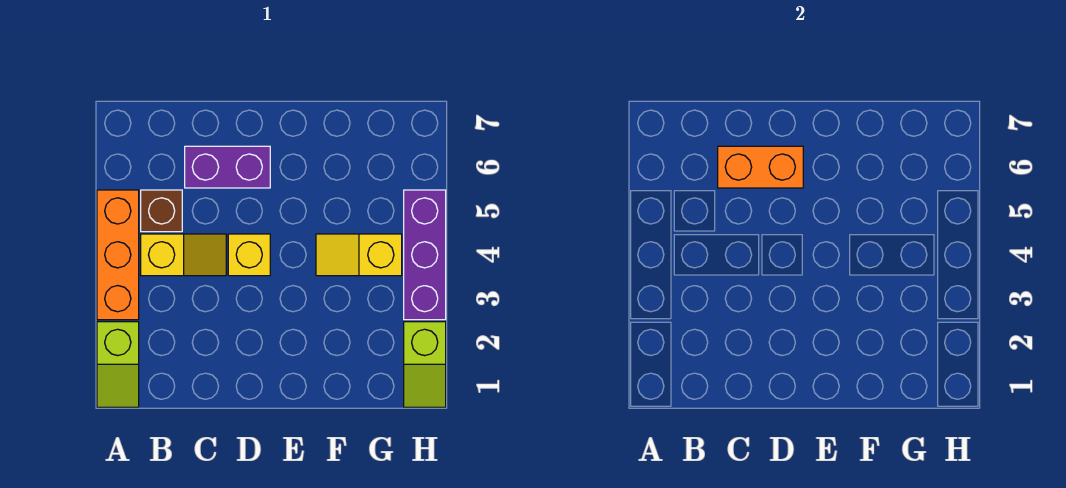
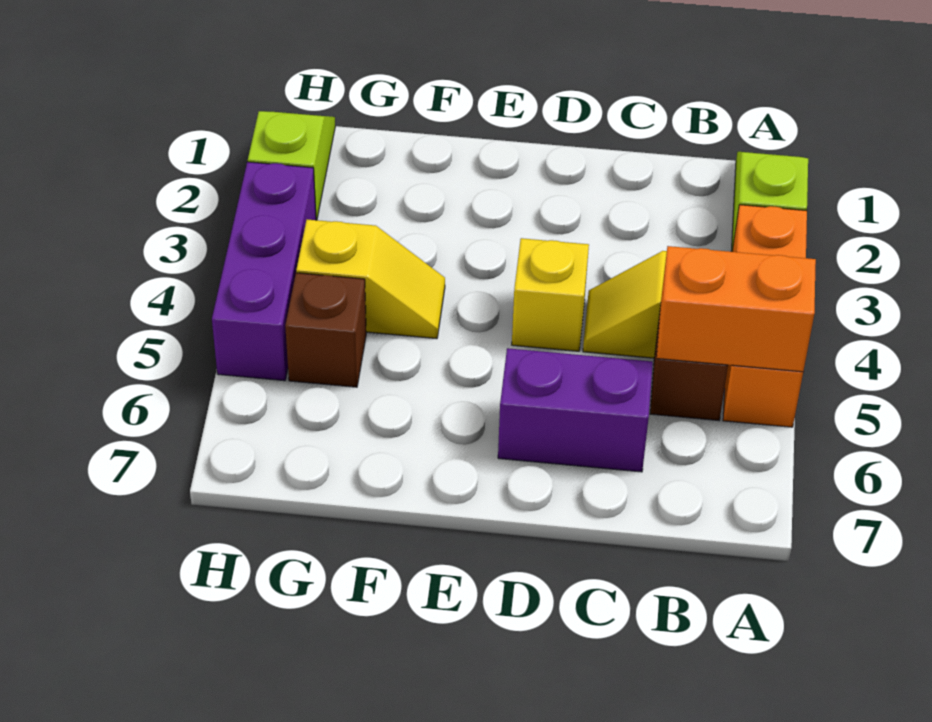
orange brick C6:D6 level 2 -> orange brick A5:B5 level 2
none -> brown brick G5 level 1

